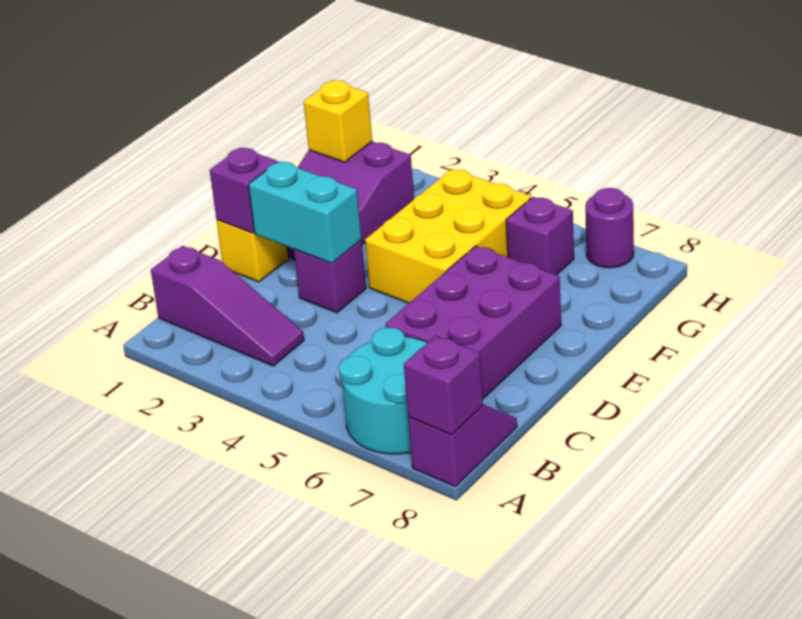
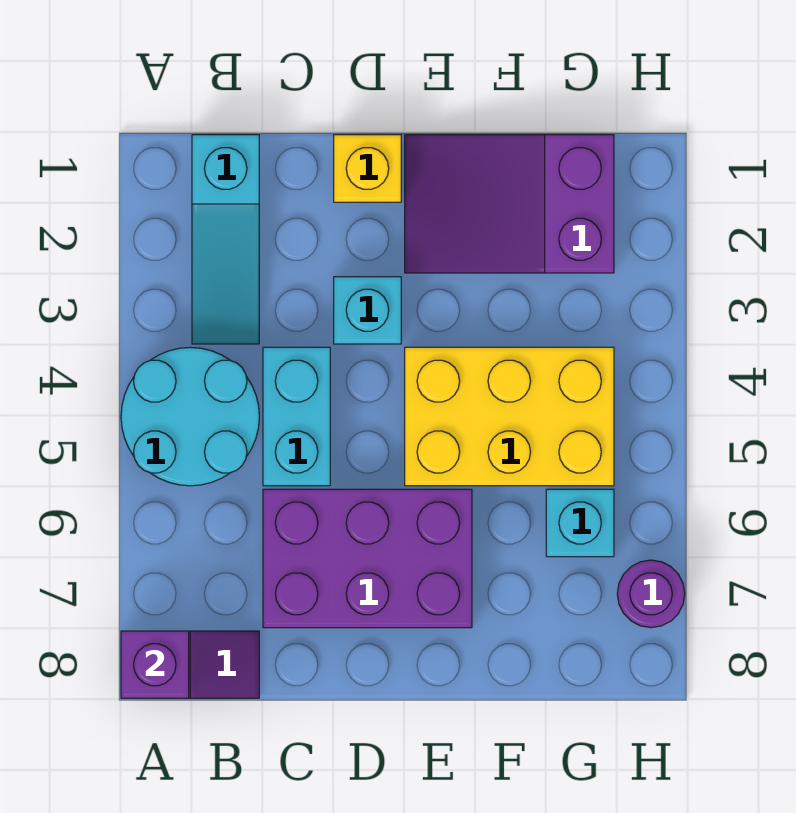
cyan round brick A6:B7 level 1 -> cyan round brick A4:B5 level 1
purple slope B1:B3 level 1 top 1 -> cyan slope B1:B3 level 1 top 1
purple brick D1 level 2 -> none
cyan brick D2:D3 level 2 -> cyan brick C4:C5 level 1
purple brick D3 level 1 -> cyan brick D3 level 1
yellow brick G1 level 2 -> none
purple brick G6 level 1 -> cyan brick G6 level 1

